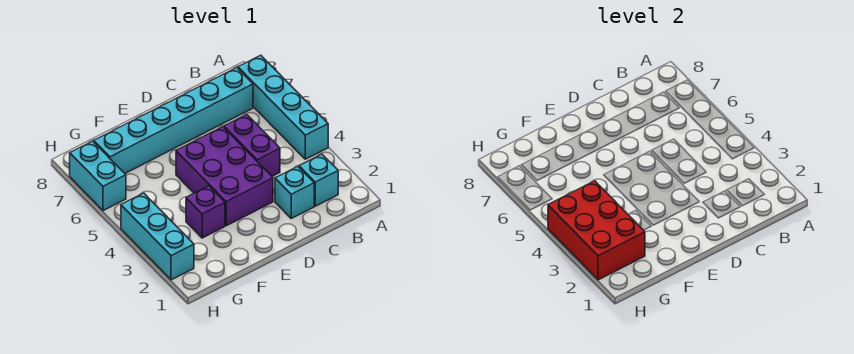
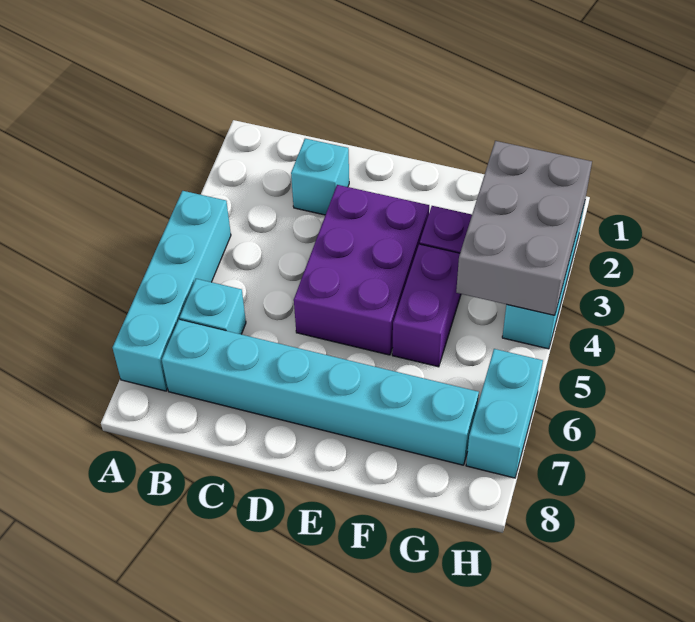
cyan brick B2 level 1 -> cyan brick B6 level 1
purple brick C4:C5 level 1 -> purple brick F4:F5 level 1
red brick G2:H4 level 2 -> grey brick G2:H4 level 2

